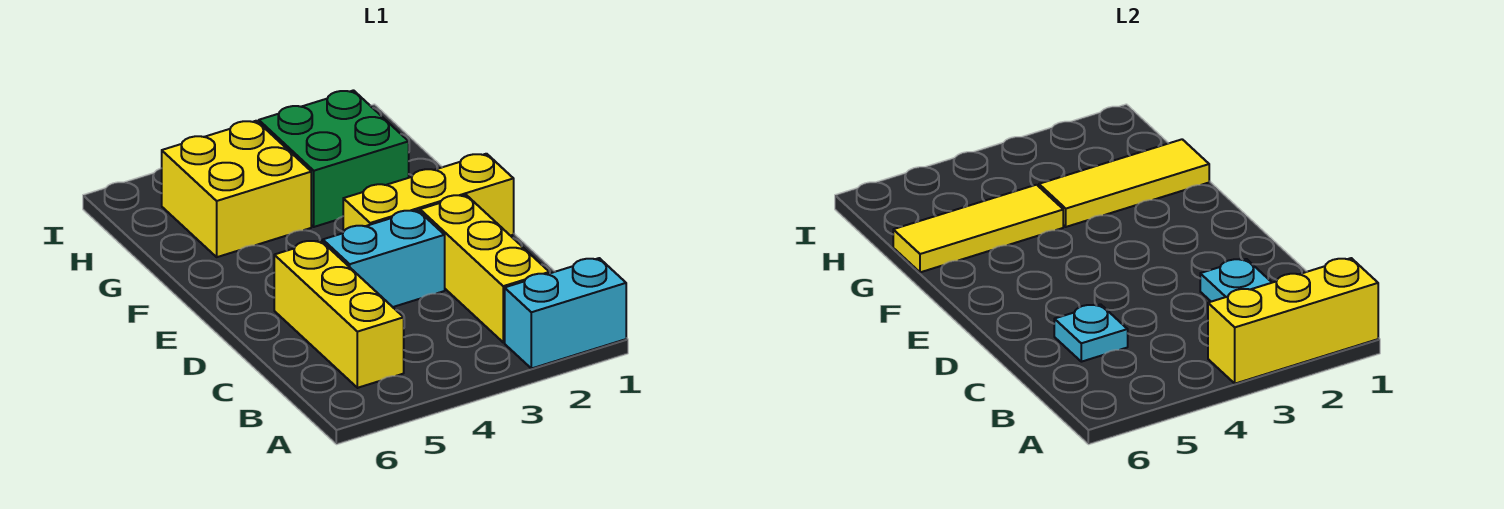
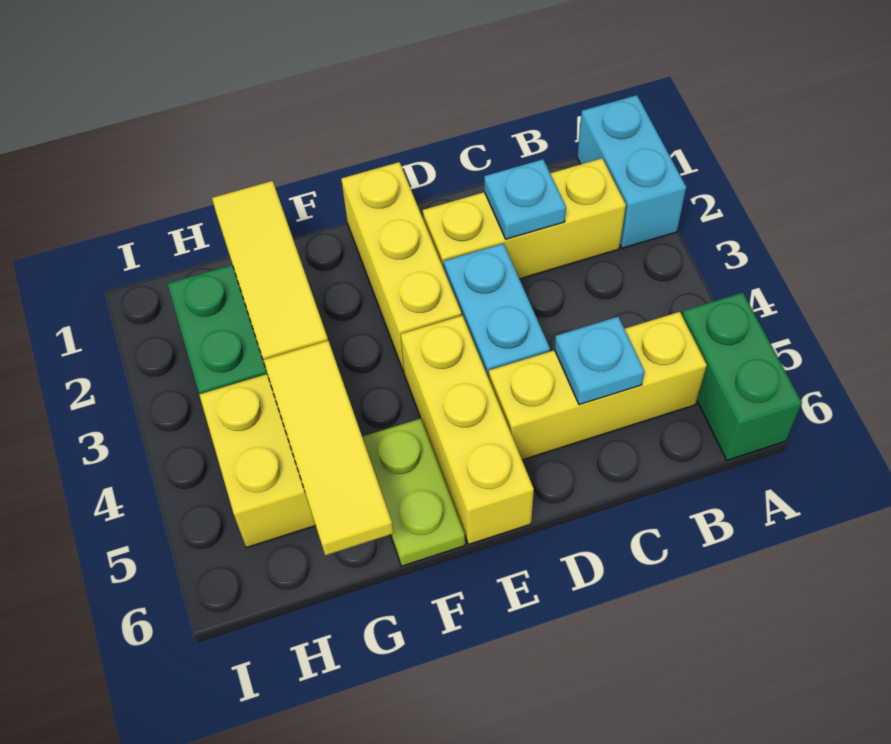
yellow brick A1:A3 level 2 -> yellow brick E4:E6 level 1
none -> green brick A5:A6 level 1
none -> lime plate F5:F6 level 1

